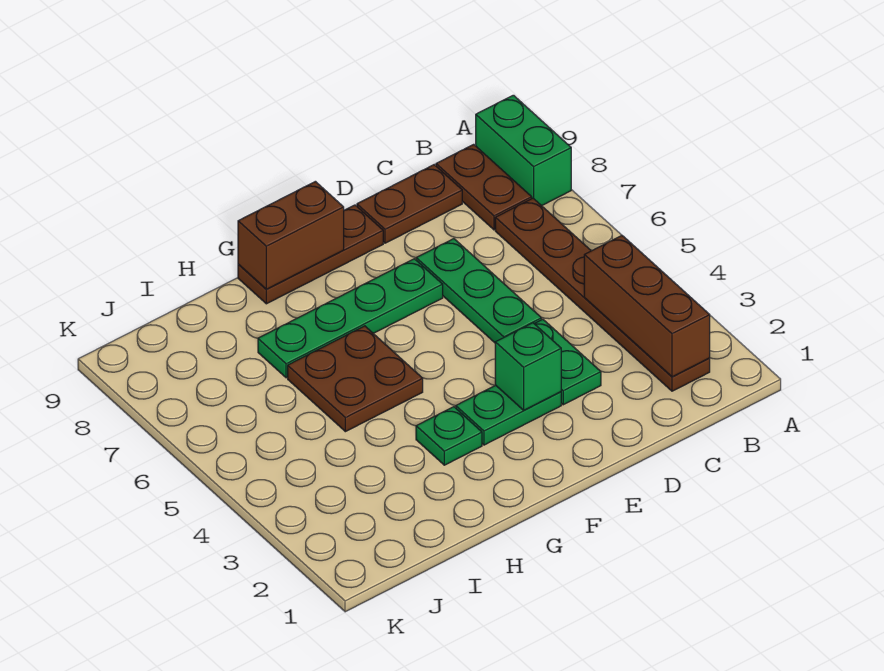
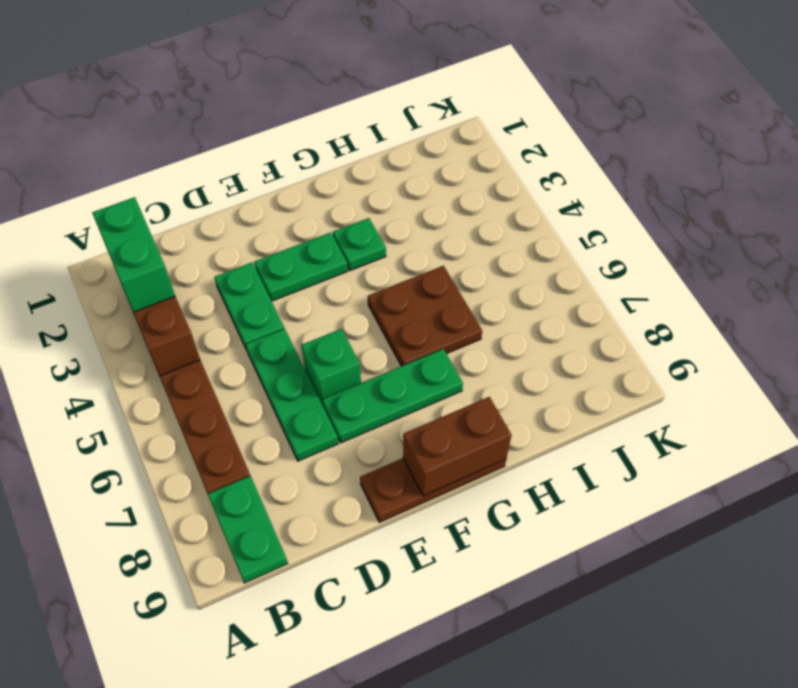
green brick A8:A9 level 1 -> green brick B2:B3 level 3
brown plate B8:B9 level 1 -> green plate B8:B9 level 1
brown plate C9:D9 level 1 -> none
green brick E3 level 2 -> green brick E6 level 1
green plate E7:H7 level 1 -> green plate E7:G7 level 1

